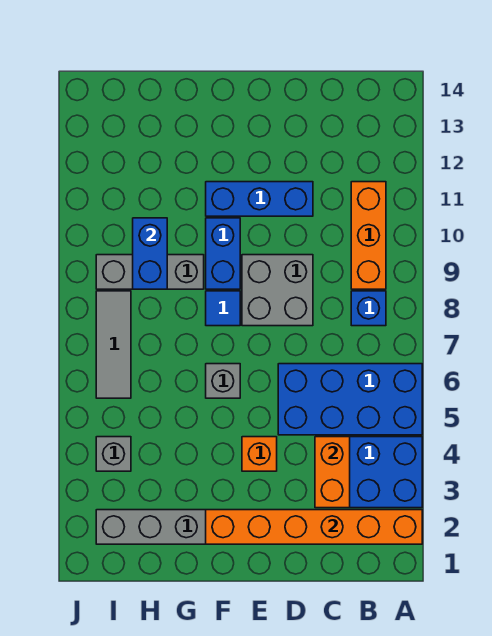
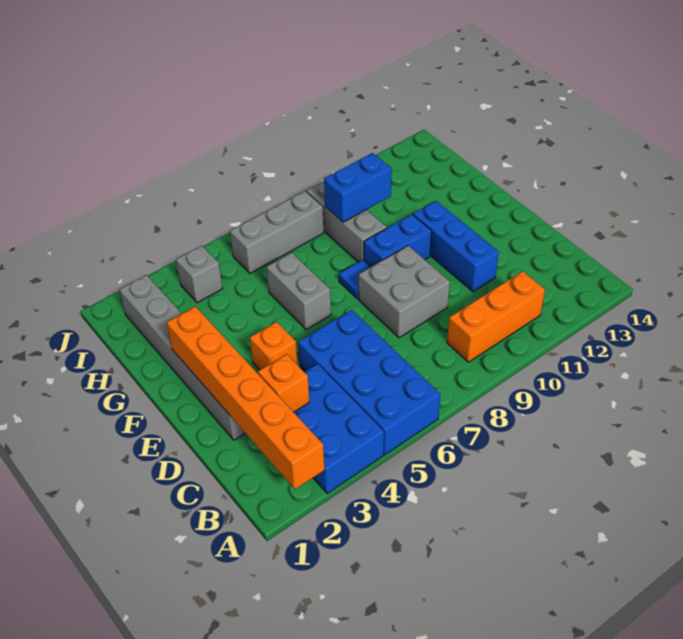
blue brick B8 level 1 -> none
orange brick C3:C4 level 2 -> orange brick C3 level 2
grey brick F6 level 1 -> grey brick F6:G6 level 1
grey tile I6:I8 level 1 -> grey brick I6:I8 level 1

